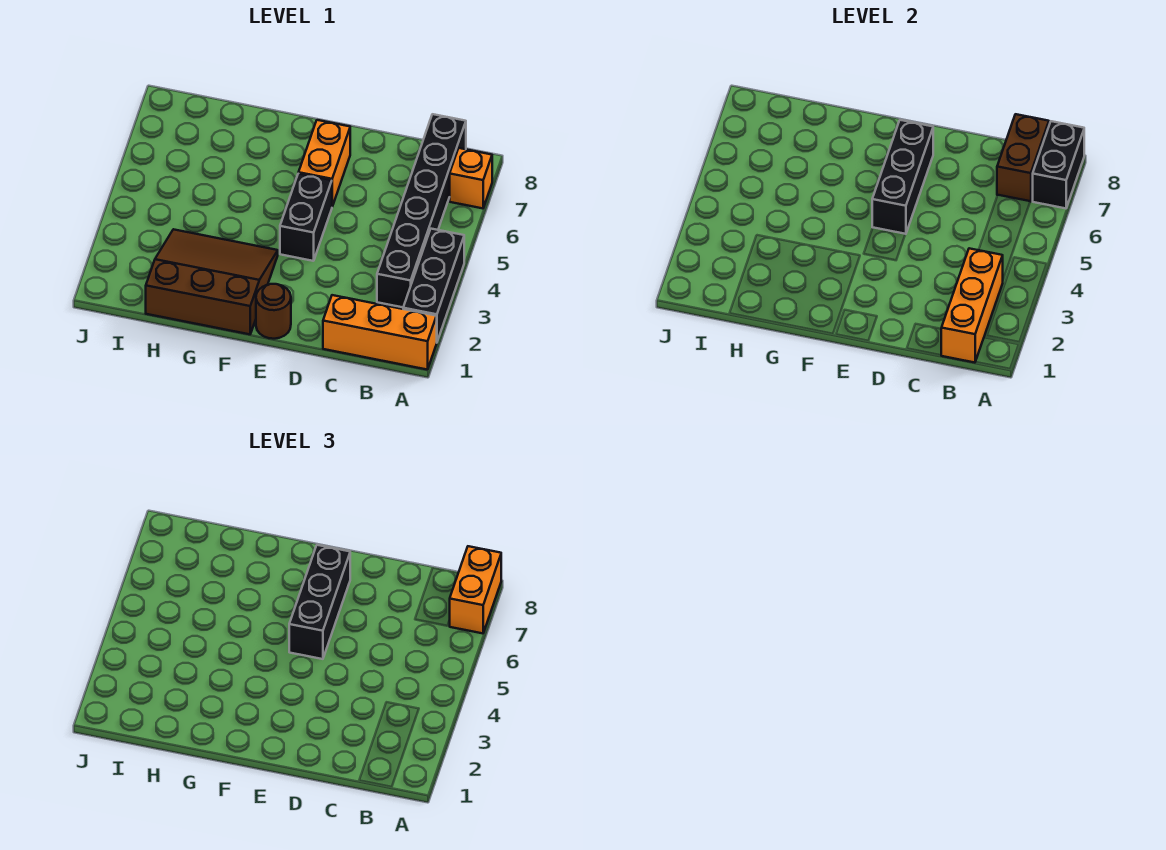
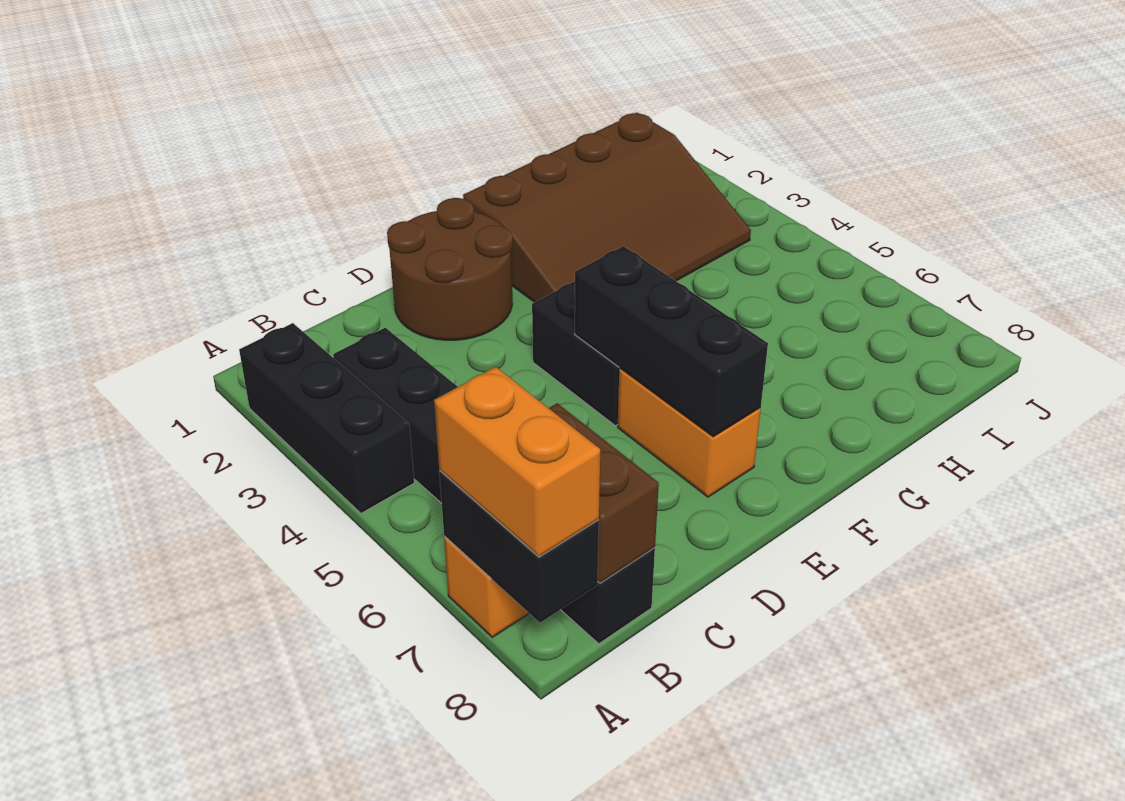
orange brick A1:C1 level 1 -> none
orange brick B1:B3 level 2 -> none
brown round brick E1 level 1 -> brown round brick D1:E2 level 1
black brick E5:E7 level 3 -> none
brown slope F1:H3 level 1 top 1 -> brown slope F1:I3 level 1 top 1

